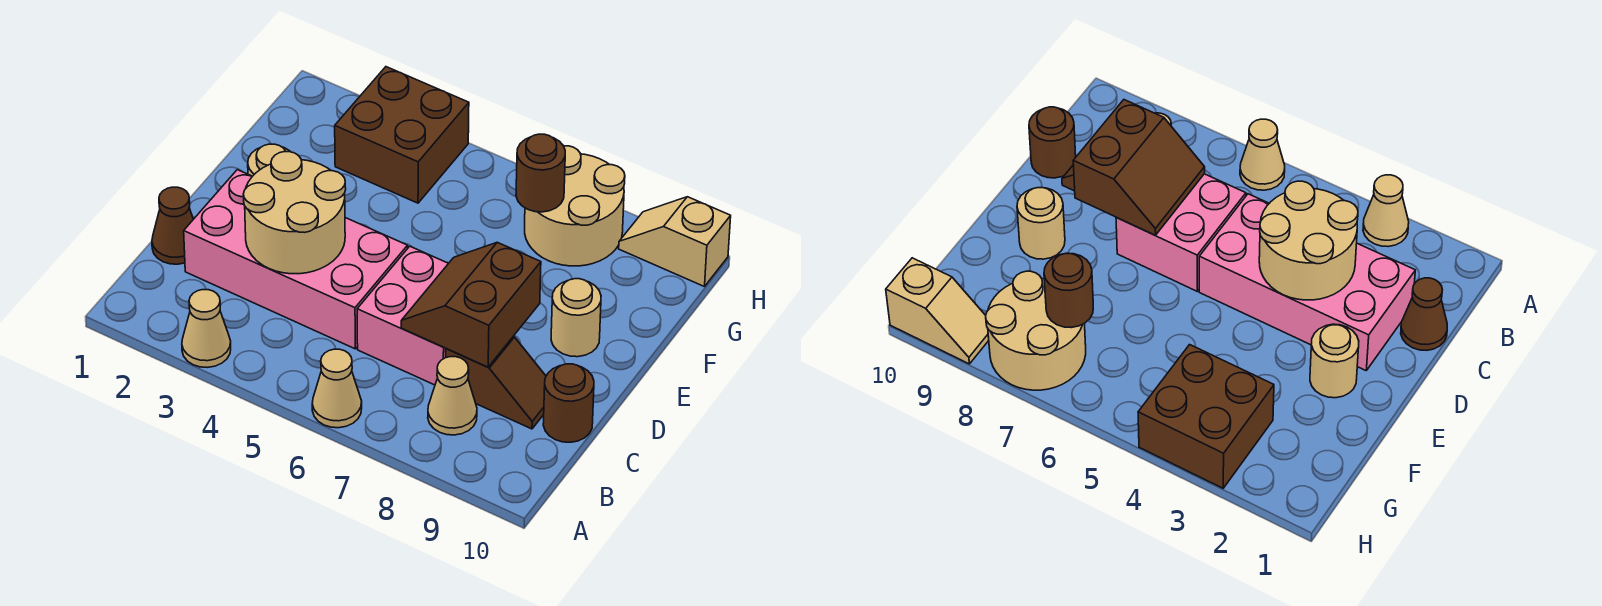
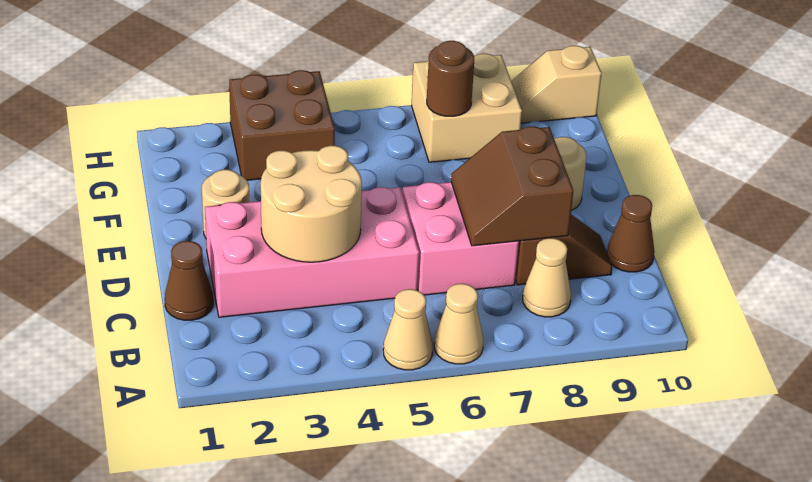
tan cone A3 level 1 -> tan cone A5 level 1
brown round brick C10 level 1 -> brown cone C10 level 1
tan round brick G7:H8 level 1 -> tan brick G7:H8 level 1

